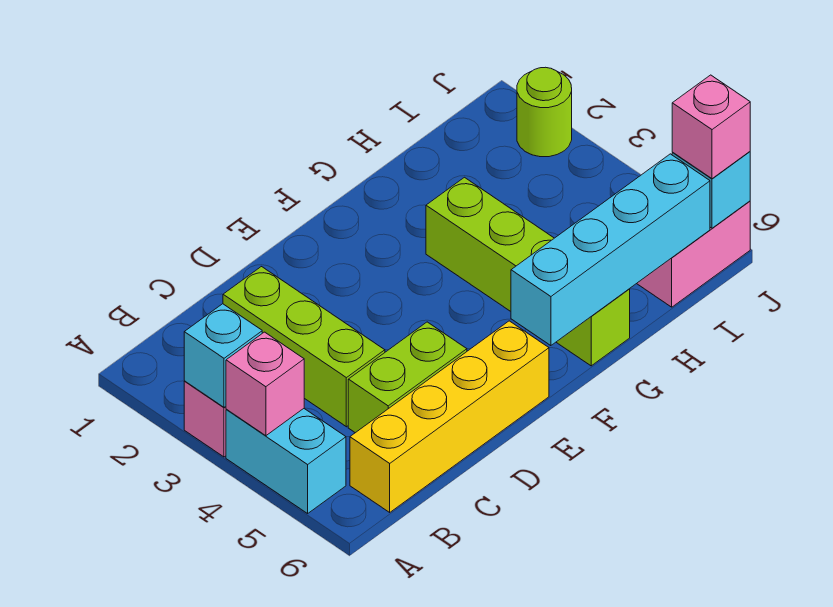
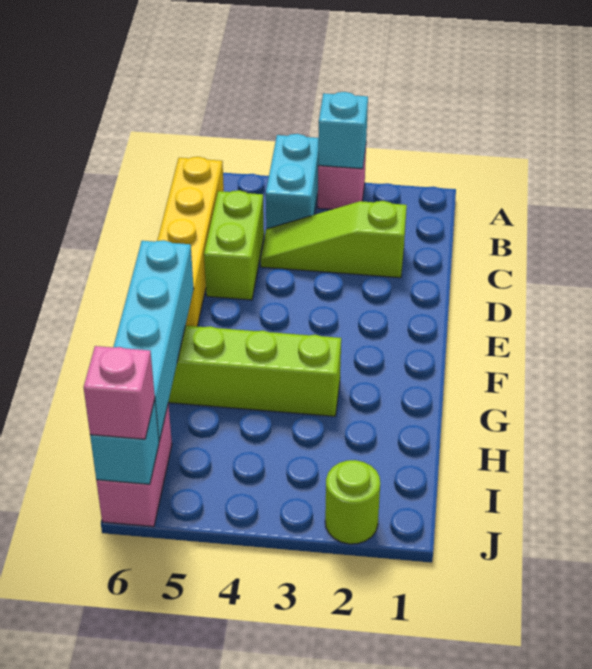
cyan brick A4:A5 level 1 -> cyan brick A4:B4 level 1
pink brick A4 level 2 -> none
lime brick C2:C4 level 1 -> lime slope C2:C4 level 1 top 2

